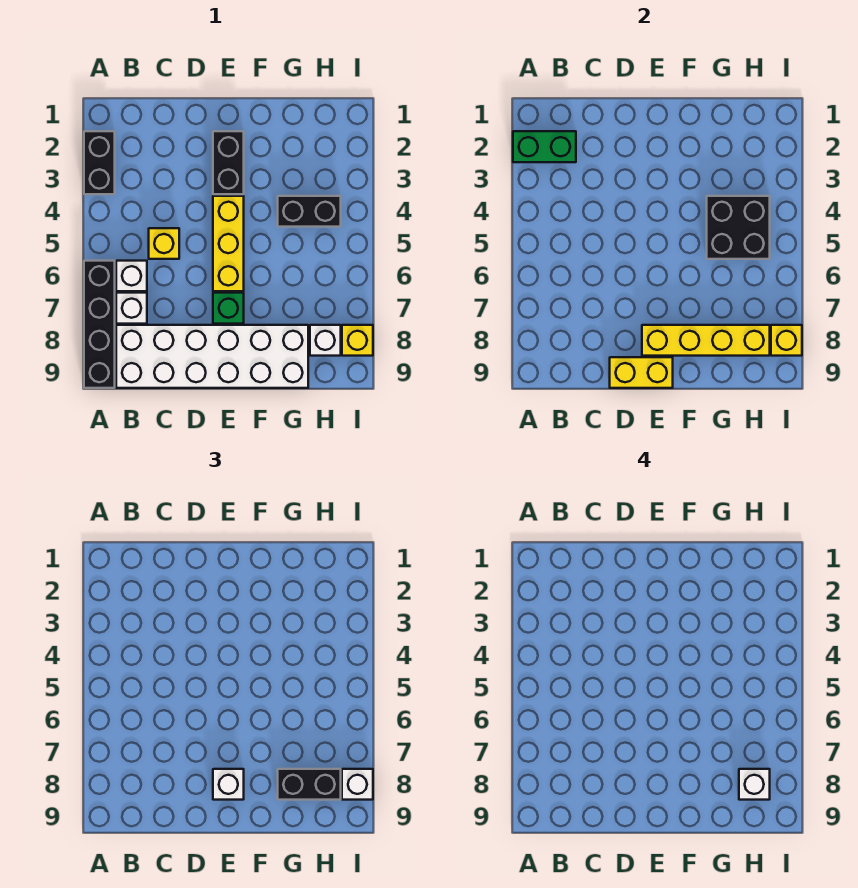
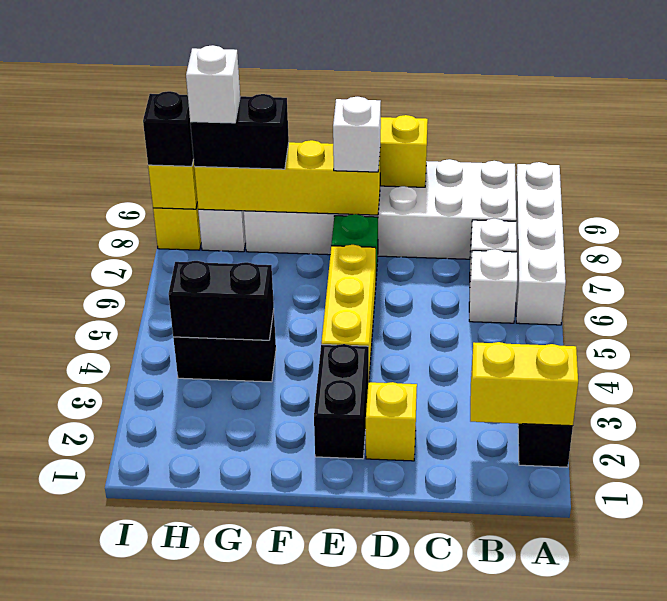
green brick A2:B2 level 2 -> yellow brick A2:B2 level 2
black brick A6:A9 level 1 -> white brick A6:A9 level 1
yellow brick C5 level 1 -> yellow brick D2 level 1
black brick G4:H5 level 2 -> black brick G4:H4 level 2
white brick I8 level 3 -> black brick I8 level 3

